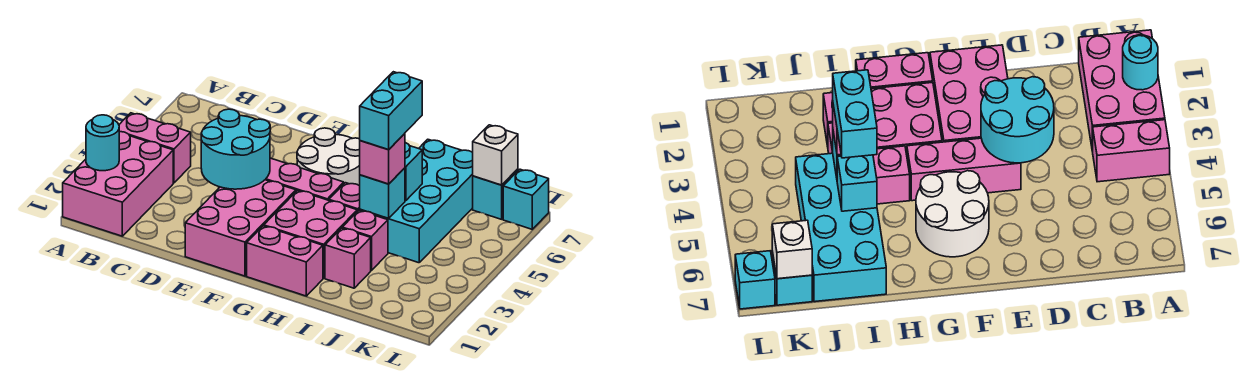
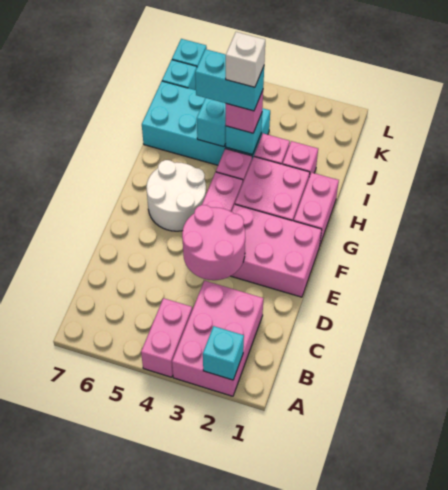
pink brick A1:B3 level 1 -> pink brick A2:C3 level 1
cyan round brick A2 level 2 -> cyan brick A2 level 2
cyan round brick D3:E4 level 2 -> pink round brick D3:E4 level 2
white brick K7 level 2 -> white brick I4 level 5

